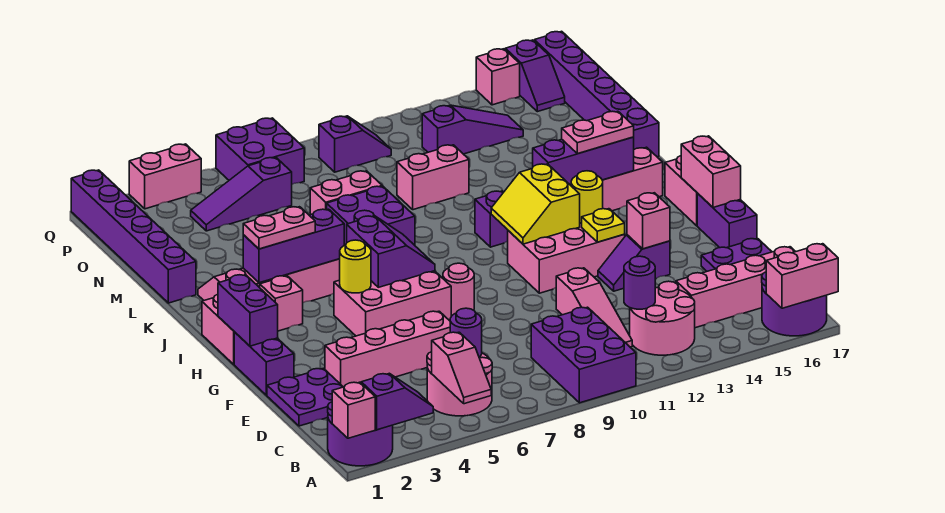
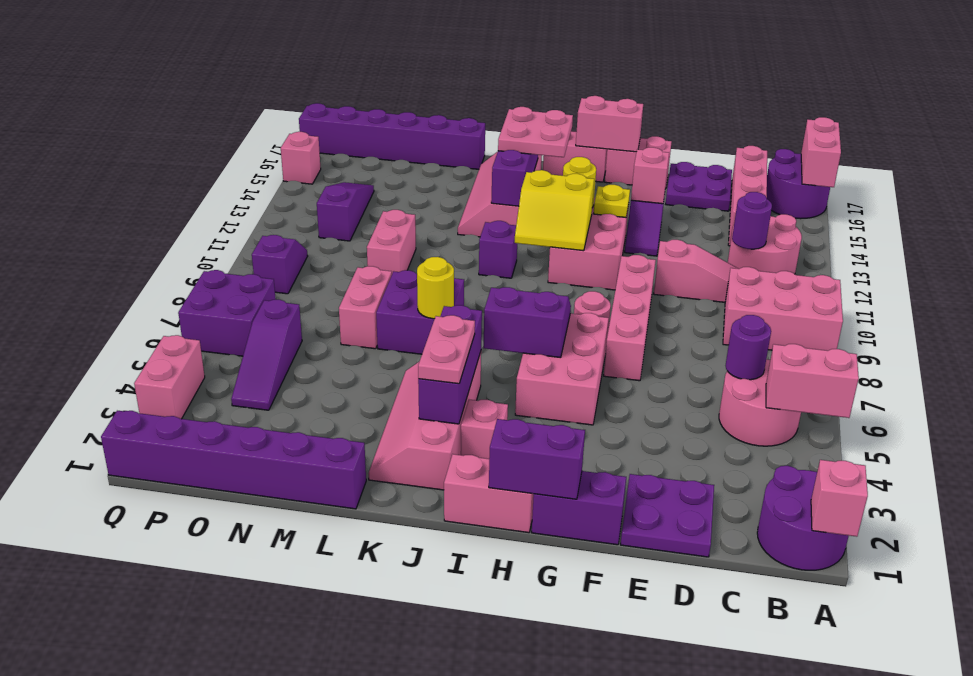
purple slope A2:A3 level 2 top 2 -> none
pink slope A5:B5 level 2 top B -> pink brick A5:B5 level 2
purple brick A9:C10 level 1 -> pink brick A9:C10 level 1
pink brick E3:E6 level 1 -> pink brick F7:F10 level 1
purple brick F17:G17 level 1 -> pink brick F17:G17 level 1
yellow round brick H5 level 2 -> yellow round brick K7 level 2
pink plate J14:J15 level 3 -> pink plate I14:J15 level 3
purple slope P16:Q16 level 1 top Q -> none

